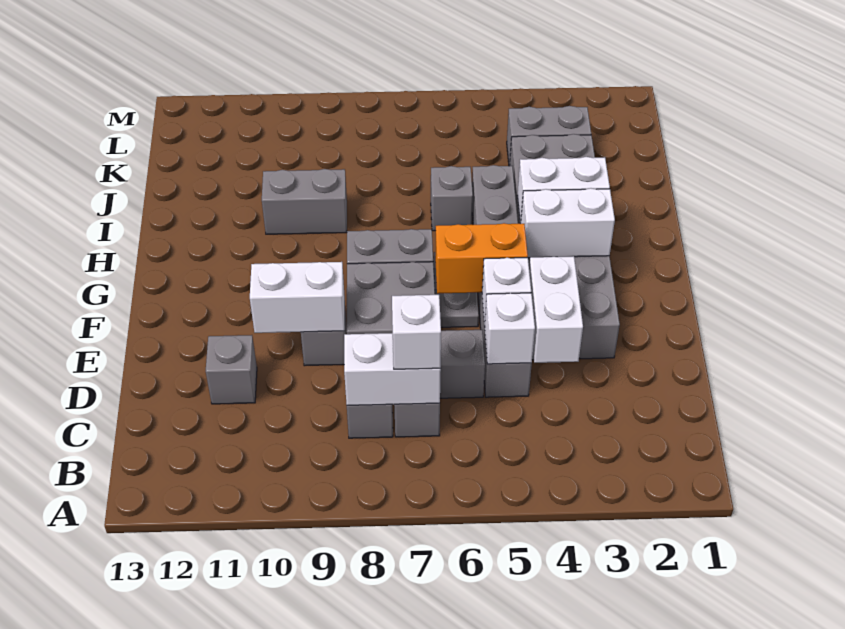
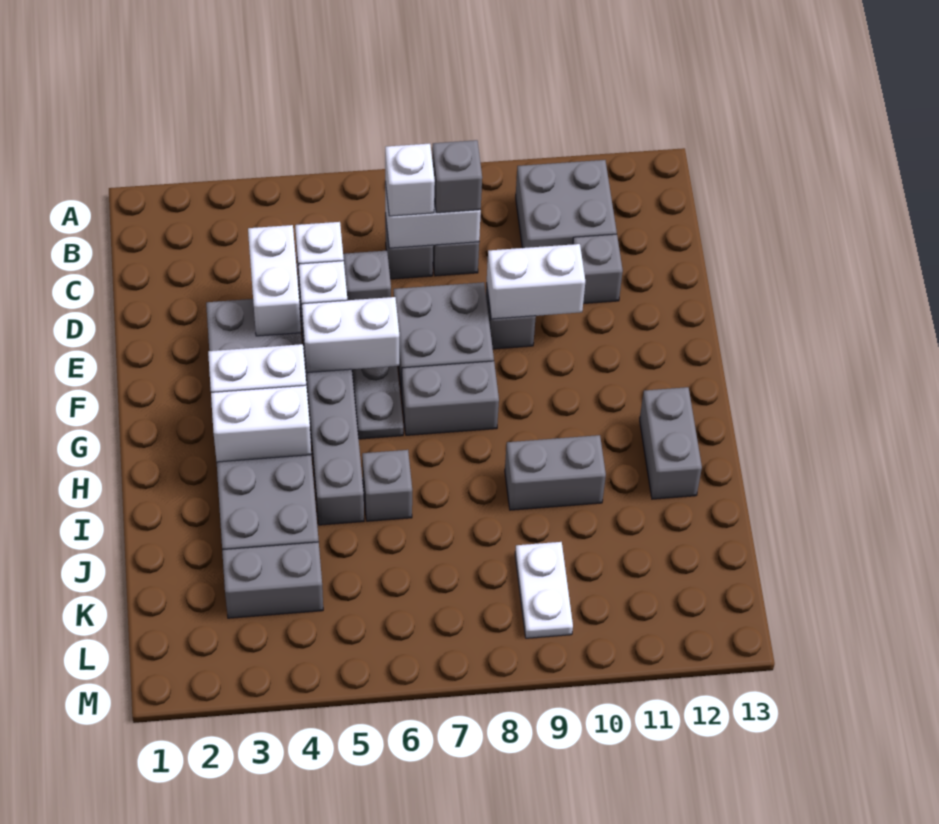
none -> grey brick B10:C11 level 1
none -> grey brick C8 level 3
orange brick F5:F6 level 2 -> white brick F5:F6 level 2
none -> grey brick H12:I12 level 1
none -> white plate K9:L9 level 1

